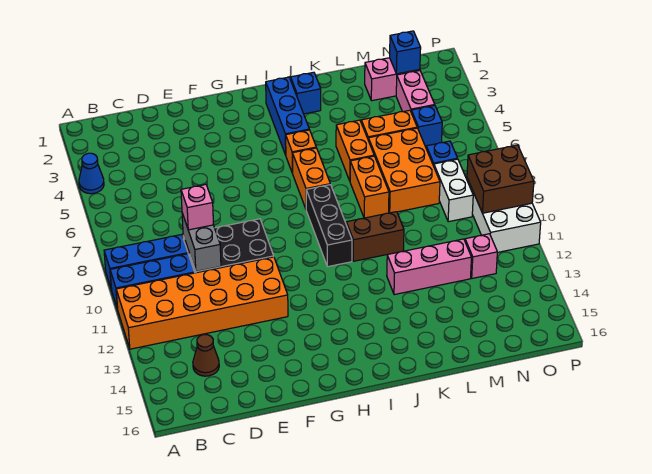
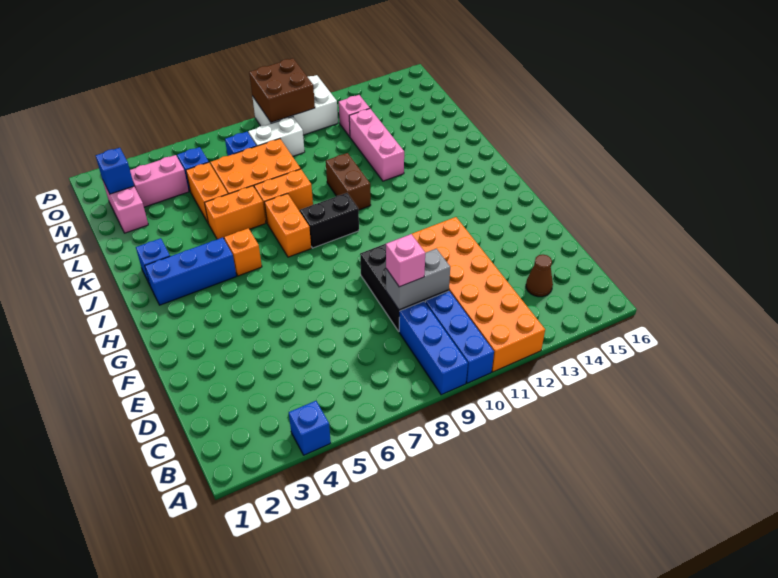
blue cone A4 level 1 -> blue brick A4 level 1
orange brick I6:I7 level 1 -> orange brick I7:J7 level 1
black brick I8:I10 level 1 -> black brick I8:I9 level 1

